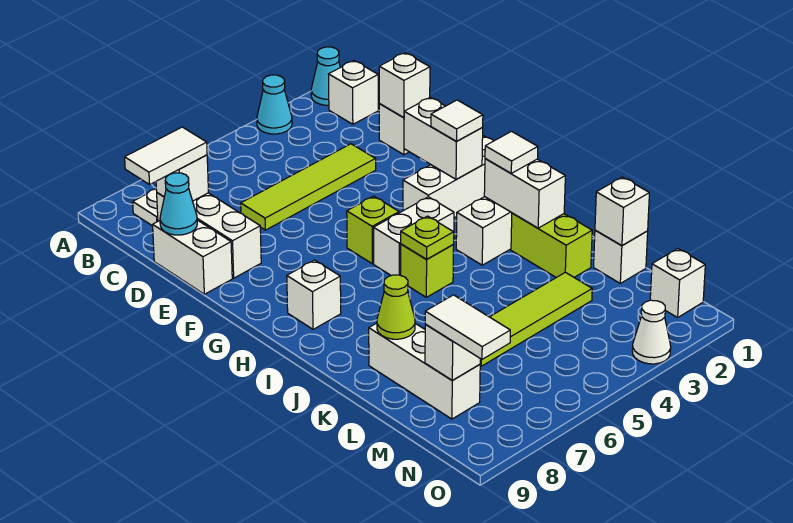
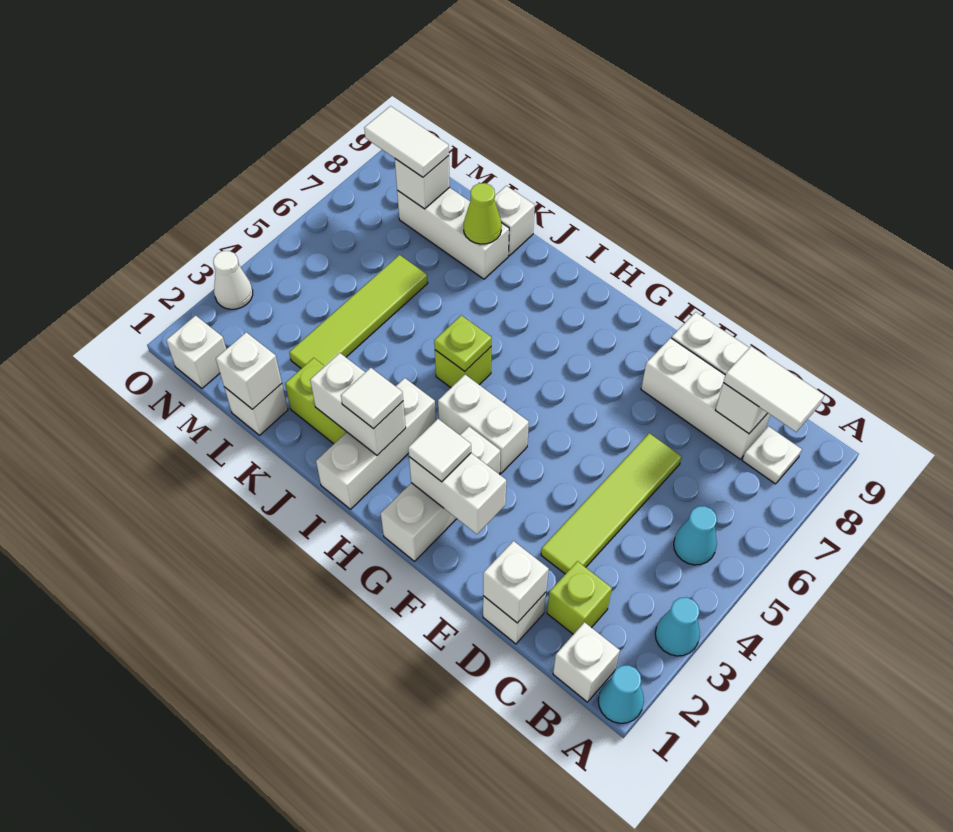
white tile C8:C9 level 3 -> white tile B8:C8 level 3
cyan cone D9 level 2 -> cyan cone B5 level 1
lime brick G5 level 1 -> lime brick C2 level 1
white brick H4:H5 level 1 -> white brick G4:H4 level 1
white brick H8 level 1 -> white brick K9 level 1

